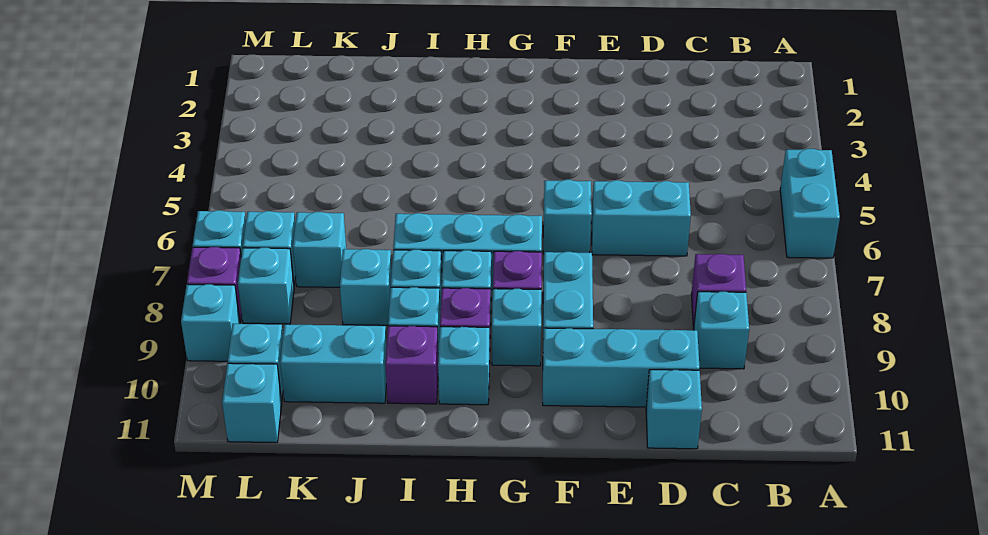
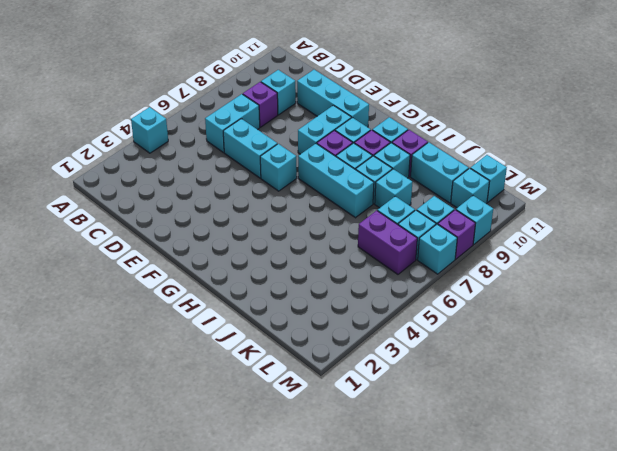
cyan brick A5:A6 level 1 -> cyan brick C6:C7 level 1
cyan brick D11 level 1 -> cyan brick A4 level 1
none -> purple brick K6:L6 level 1

